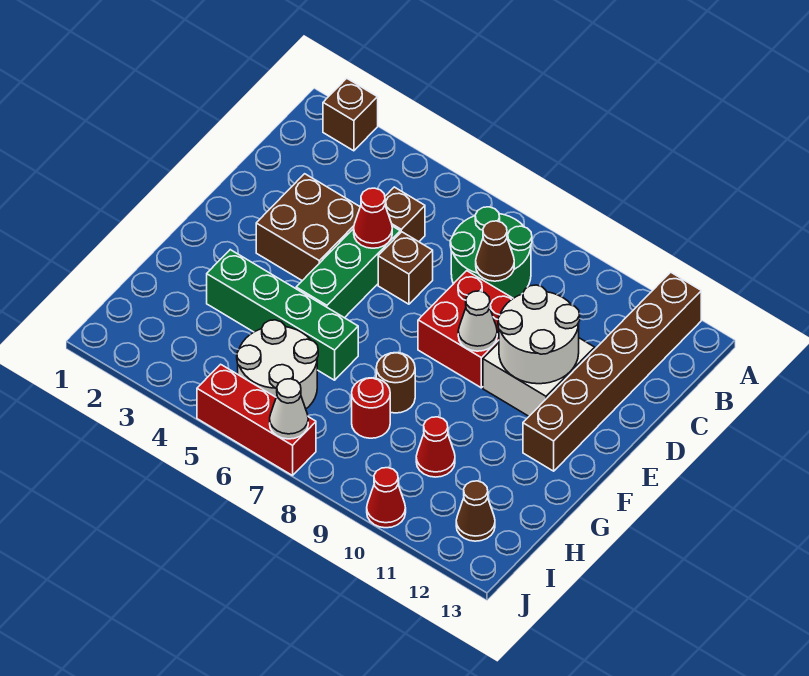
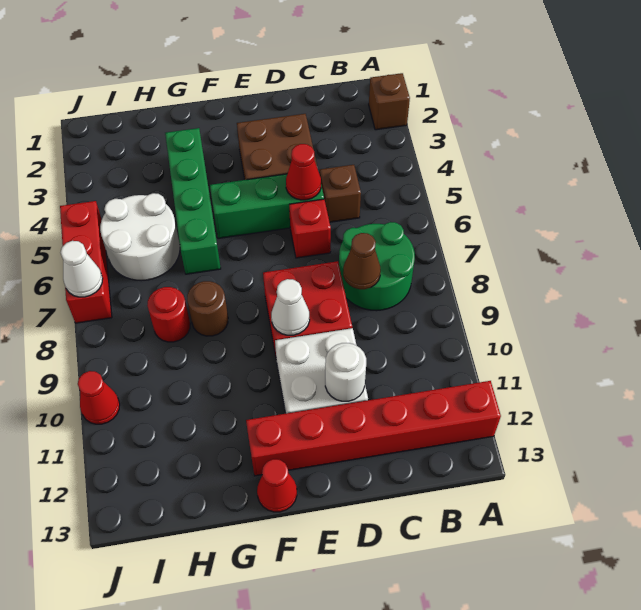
brown brick A12:F12 level 1 -> red brick A12:F12 level 1
brown brick D6 level 1 -> red brick D6 level 1
white round brick D10:E11 level 2 -> white round brick D11 level 2
red cone H10 level 1 -> red cone F13 level 1
brown cone I12 level 1 -> none

